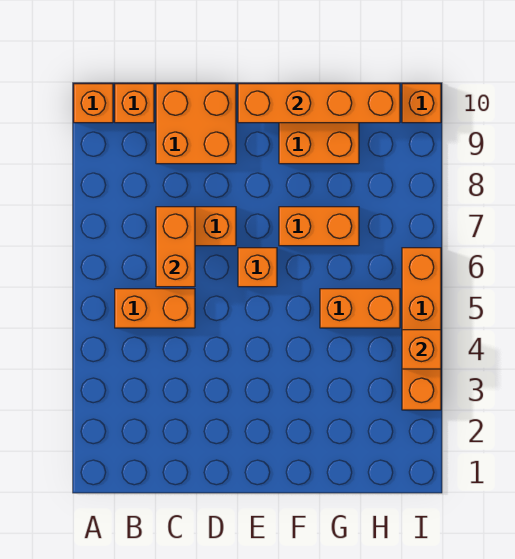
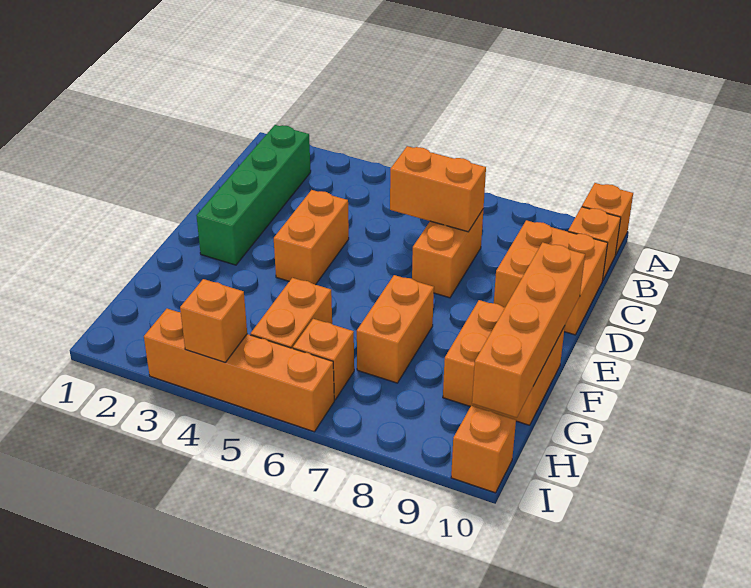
none -> green brick B2:E2 level 1
orange brick B5:C5 level 1 -> orange brick D4:E4 level 1
orange brick E6 level 1 -> orange brick H6 level 1

